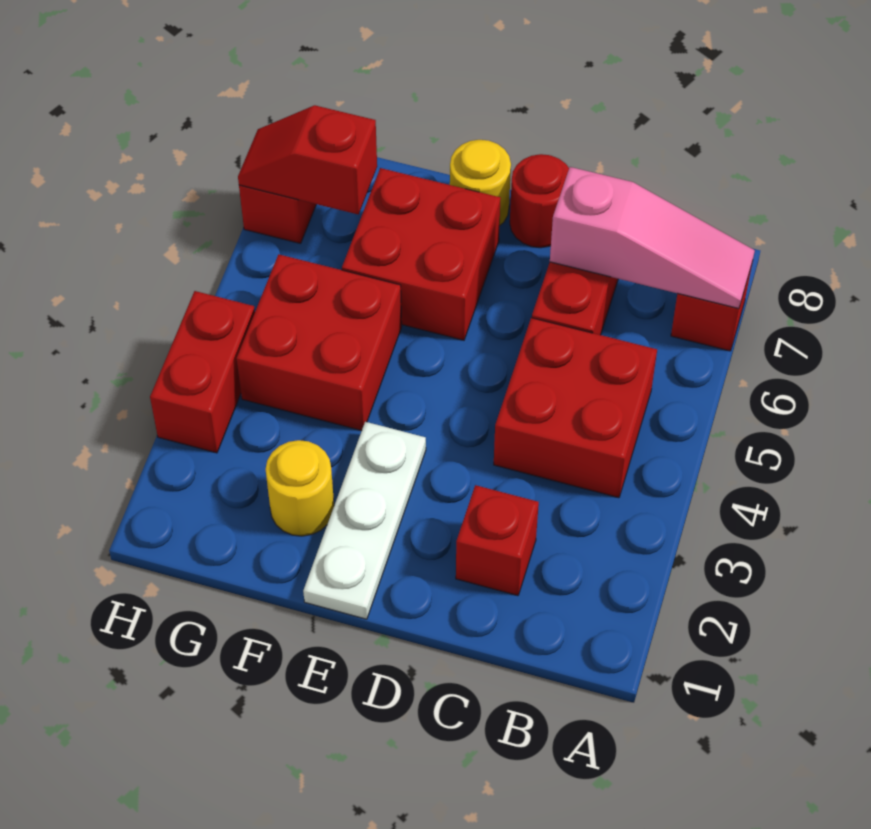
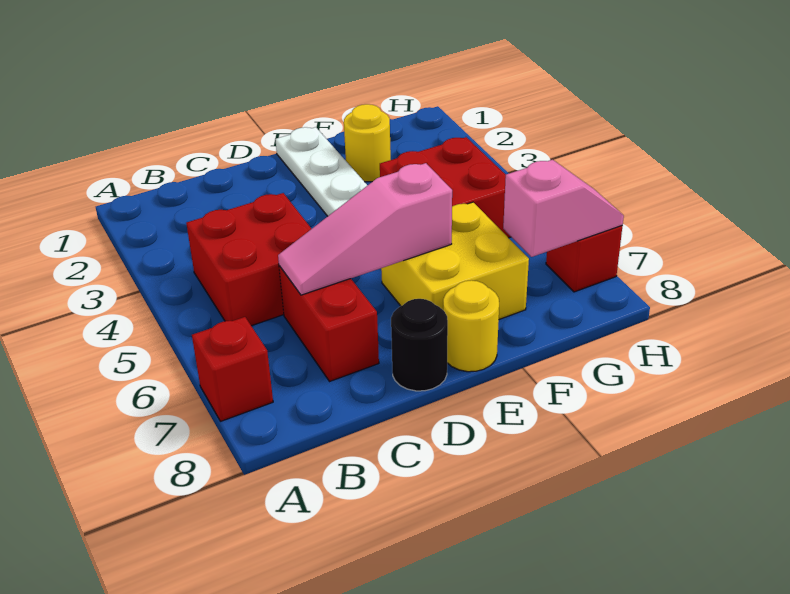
pink slope A7:C7 level 2 top C -> pink slope C6:E6 level 2 top E
red brick C2 level 1 -> none
red round brick D8 level 1 -> black round brick D8 level 1
red brick E6:F7 level 1 -> yellow brick E6:F7 level 1
red slope G7:H7 level 2 top G -> pink slope G7:H7 level 2 top G
red brick H3:H4 level 1 -> none

